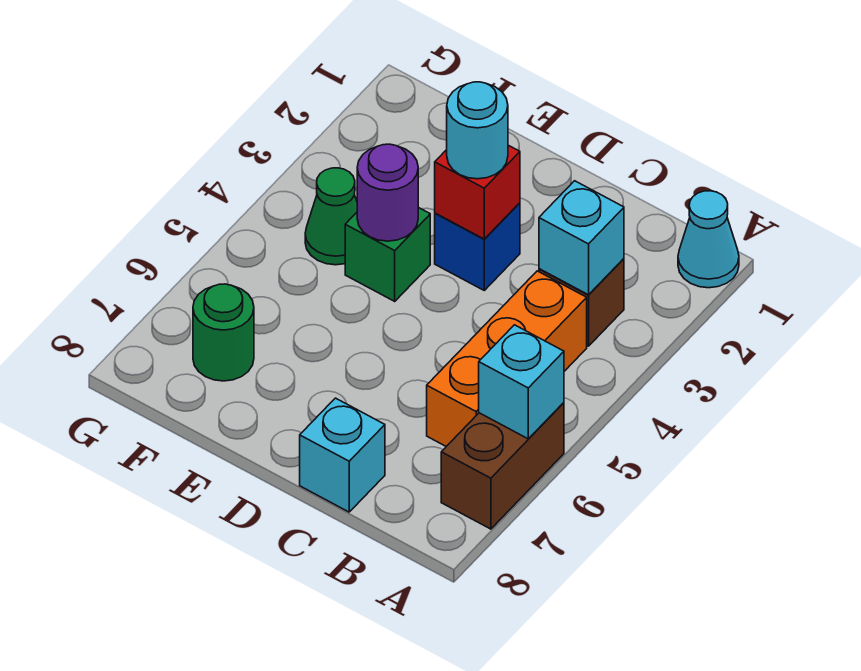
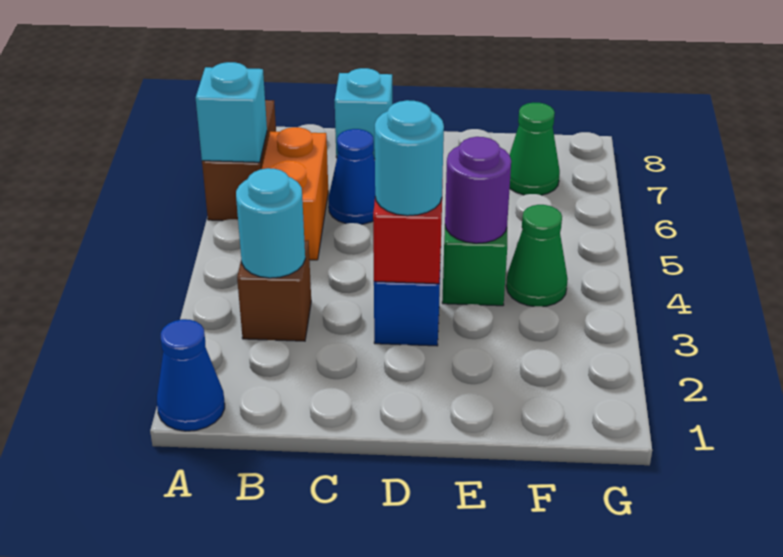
cyan cone A1 level 1 -> blue cone A1 level 1
cyan brick B3 level 2 -> cyan round brick B3 level 2
orange brick B4:B6 level 1 -> orange brick B5:B6 level 1
none -> blue cone C6 level 1
green round brick F7 level 1 -> green cone F7 level 1

